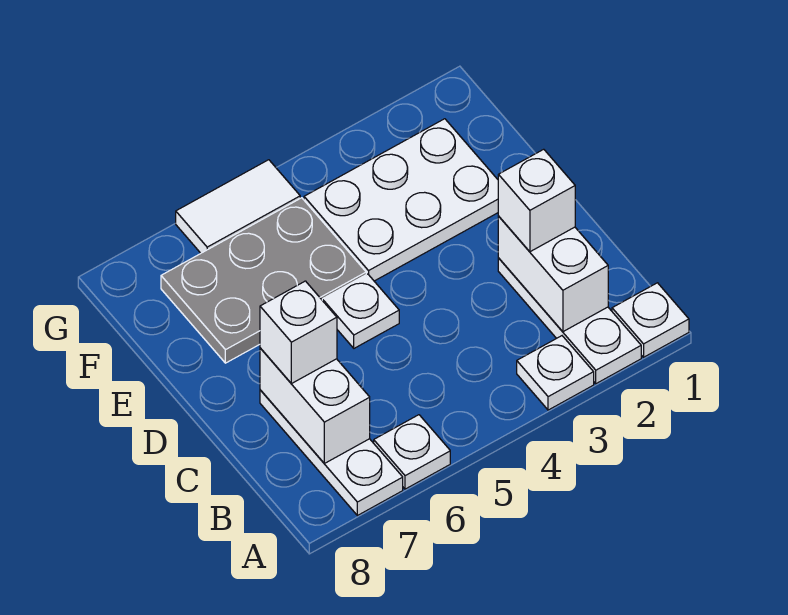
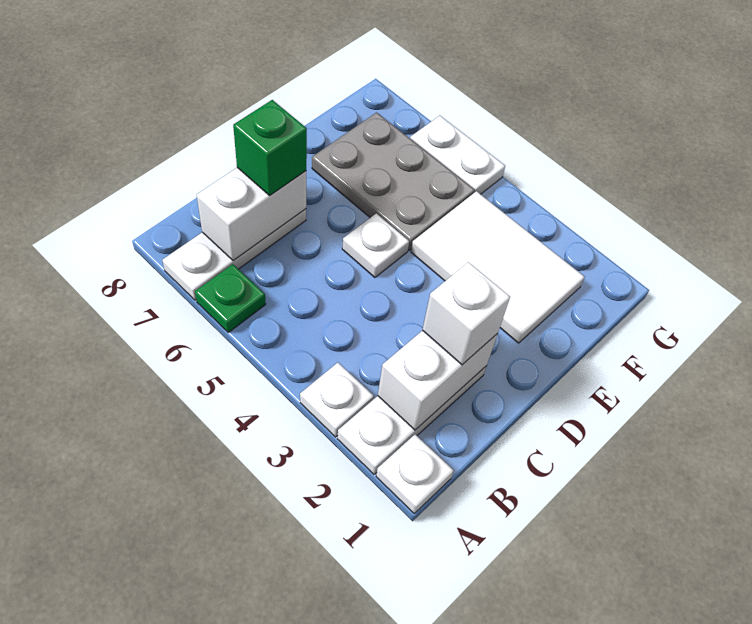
white plate A6 level 1 -> green plate A6 level 1
white brick C7 level 3 -> green brick C7 level 3
white plate E2:F4 level 1 -> white tile E2:F4 level 1
white tile G5:G6 level 1 -> white plate G5:G6 level 1

